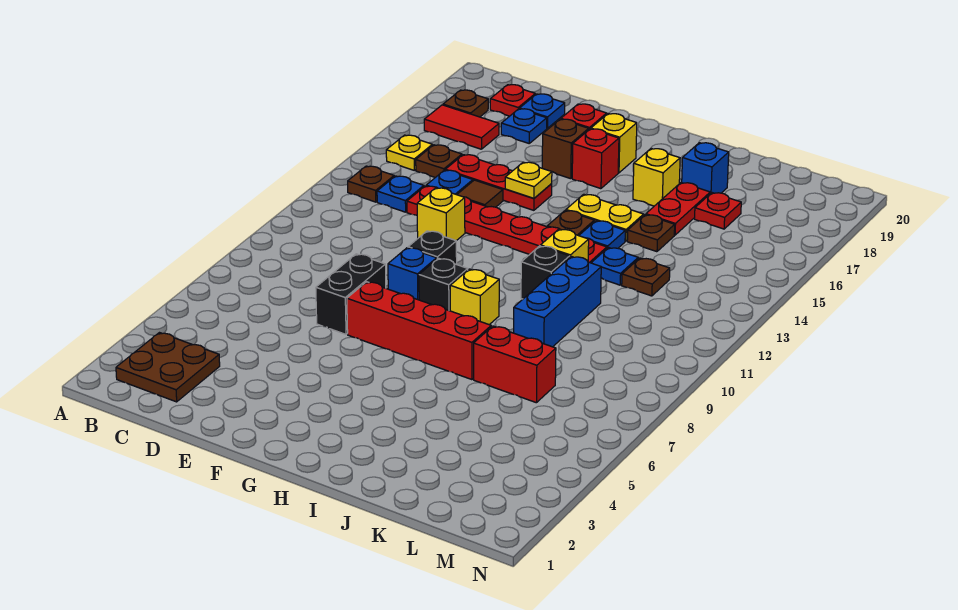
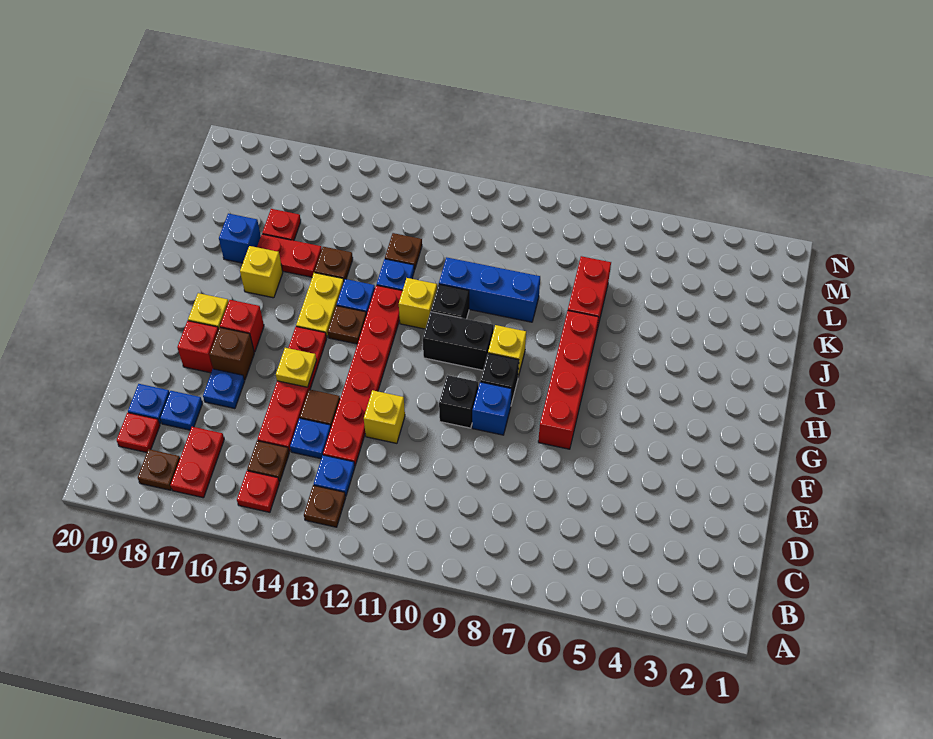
brown plate B2:C3 level 1 -> none
yellow plate B15 level 1 -> red plate B15 level 1
red tile B17:C17 level 1 -> red plate B17:C17 level 1
red plate D15:F15 level 1 -> red plate D15:G15 level 1
black brick E7:E8 level 1 -> black brick H10:H11 level 1
none -> blue plate E17 level 1

